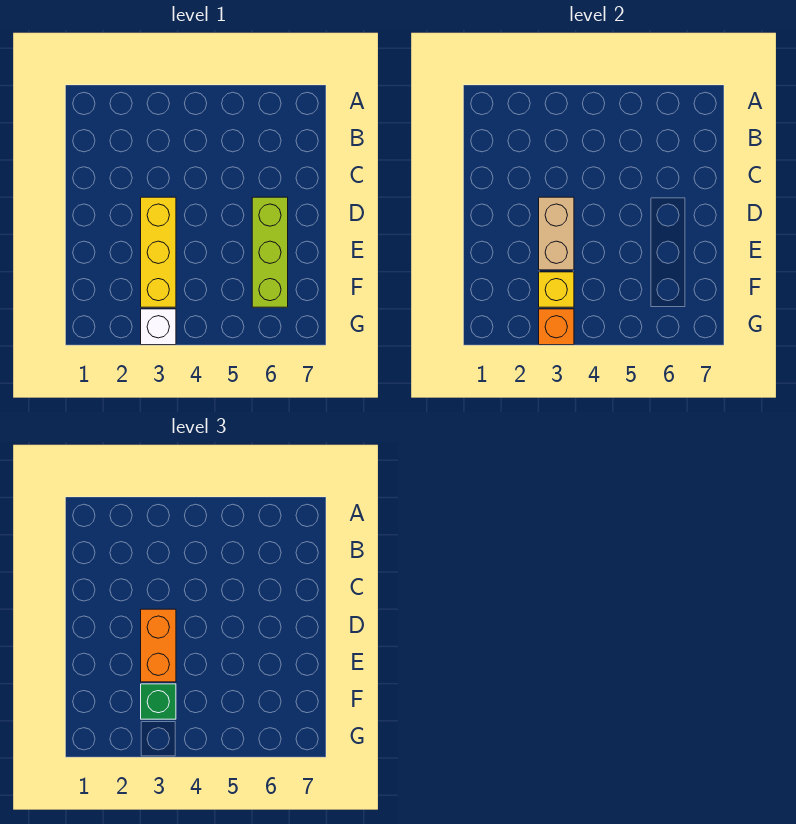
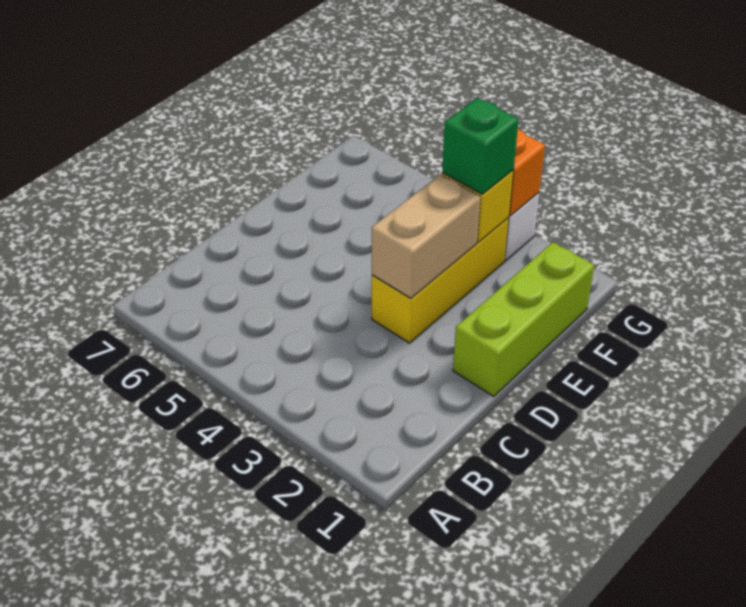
orange brick D3:E3 level 3 -> none
lime brick D6:F6 level 1 -> lime brick D1:F1 level 1

